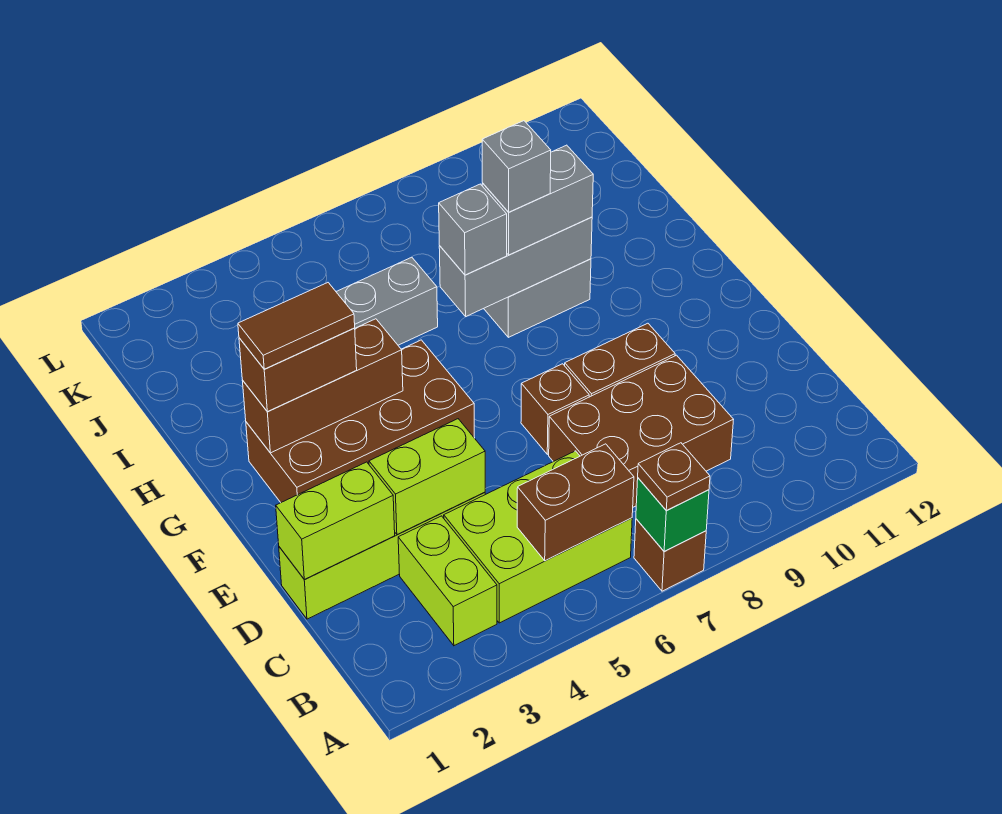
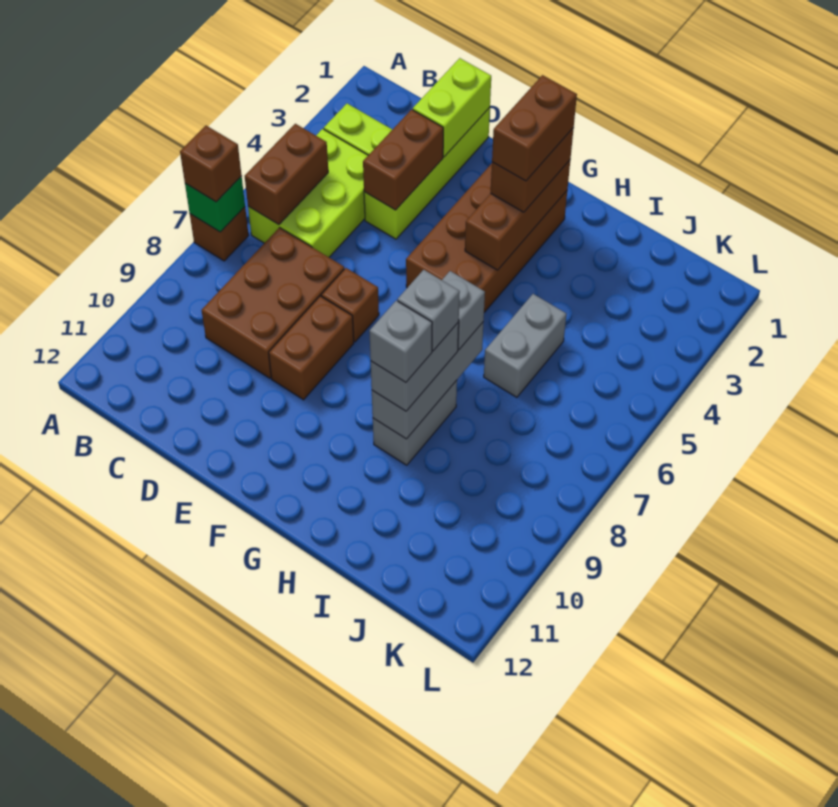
brown plate A7 level 3 -> brown brick A7 level 3
lime brick D3:D4 level 2 -> brown brick D3:D4 level 2
brown tile G2:G3 level 4 -> brown brick G2:G3 level 4
none -> grey brick H9 level 4

